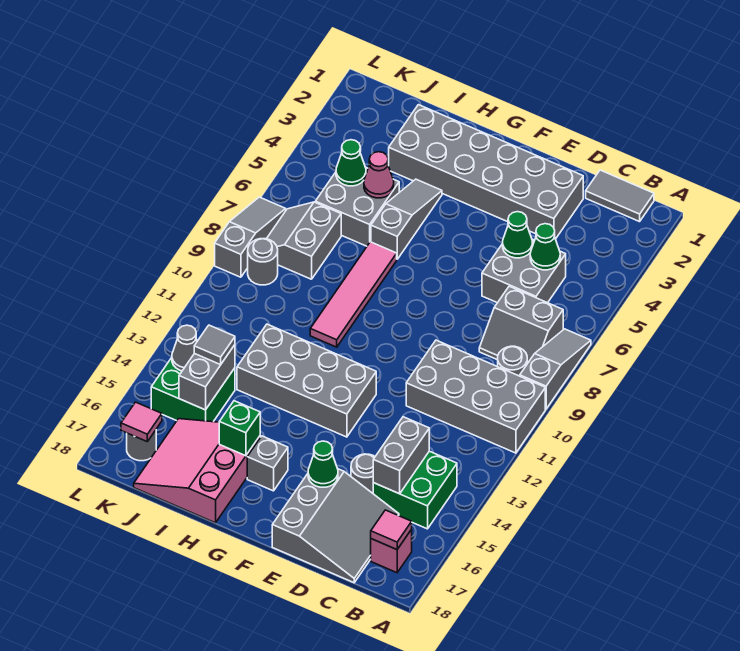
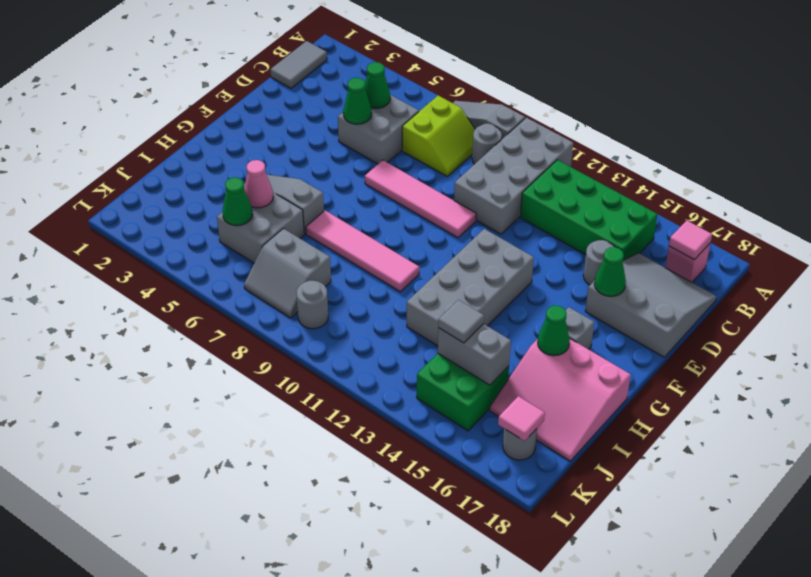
grey slope B7:C8 level 1 top 7 -> lime slope B7:C8 level 1 top 7
green brick B14:C15 level 1 -> green brick B12:C15 level 1
grey brick C14:C15 level 2 -> none
grey brick D2:I3 level 1 -> none
none -> pink tile E7:E10 level 1
green brick H16 level 2 -> green cone H16 level 2
grey cone K14 level 2 -> none
grey slope L7:L9 level 1 top 9 -> none

